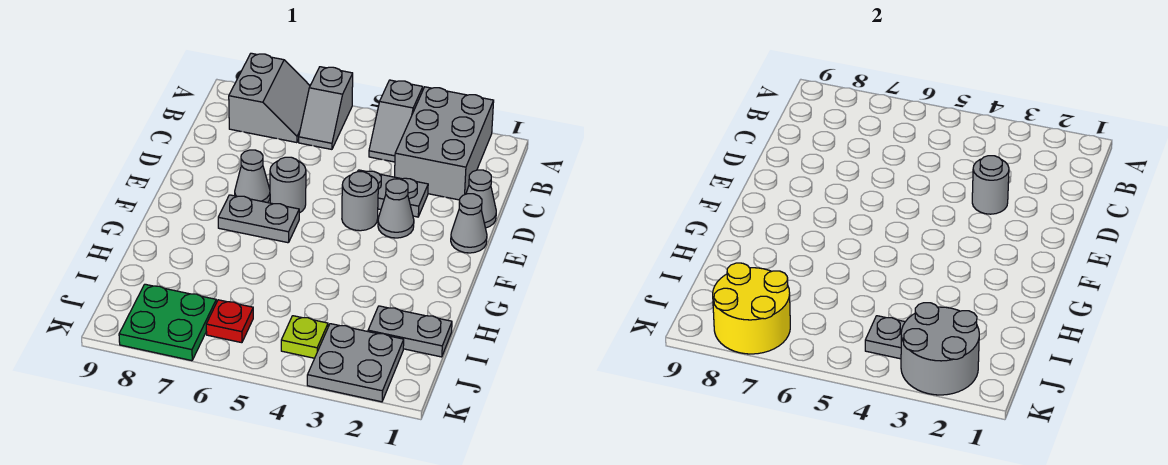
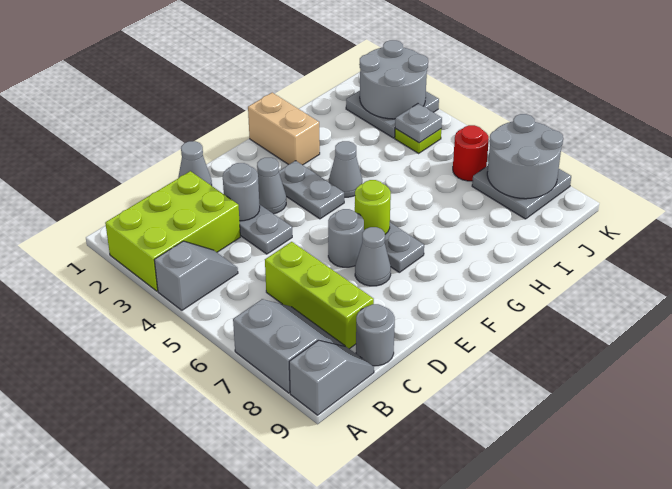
grey brick A2:C3 level 1 -> lime brick A2:C3 level 1
grey slope A6:B6 level 1 top A -> grey slope A9:B9 level 1 top A
grey slope A7:B8 level 1 top 8 -> grey slope A7:B8 level 1 top A
none -> lime brick C6:C8 level 1
grey cone E1 level 1 -> grey cone G4 level 1
grey round brick E4 level 1 -> grey round brick C9 level 1
none -> lime round brick F6 level 2
none -> tan brick G1:G2 level 1
grey plate I1:I2 level 1 -> grey plate F3:F4 level 1
red plate J6 level 1 -> red round brick J6 level 1
green plate J7:K8 level 1 -> grey plate J7:K8 level 1
yellow round brick J7:K8 level 2 -> grey round brick J7:K8 level 2

